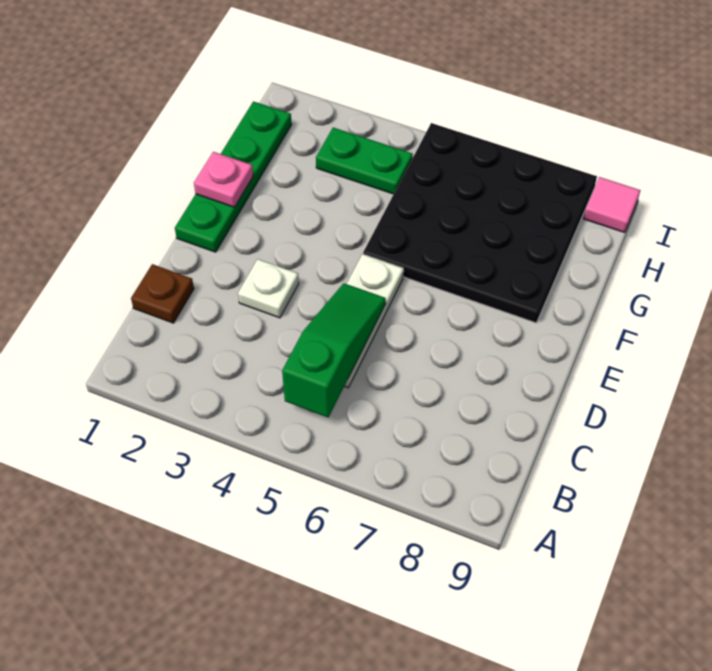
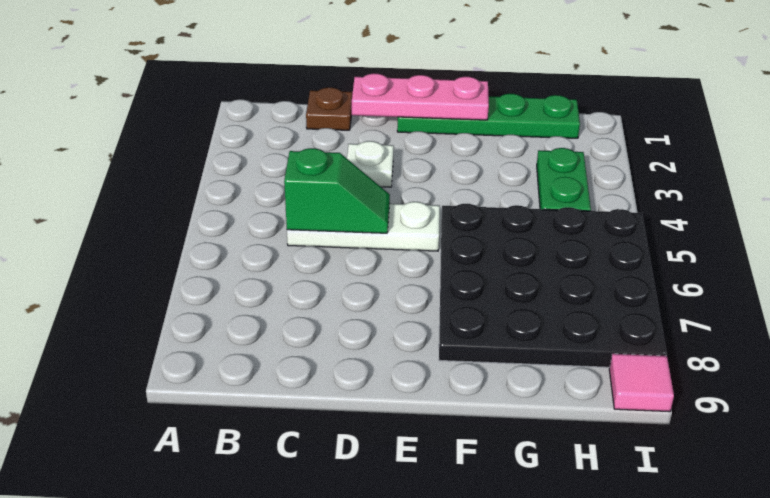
green slope B5:D5 level 2 top B -> green slope C5:D5 level 2 top C
pink plate F1 level 2 -> pink plate D1:F1 level 2

